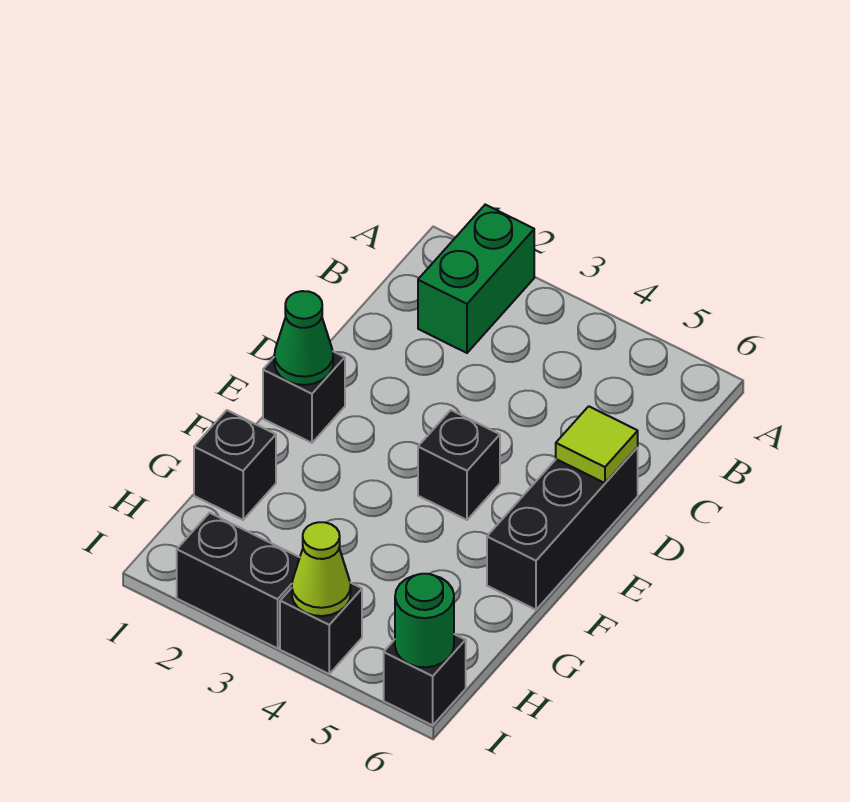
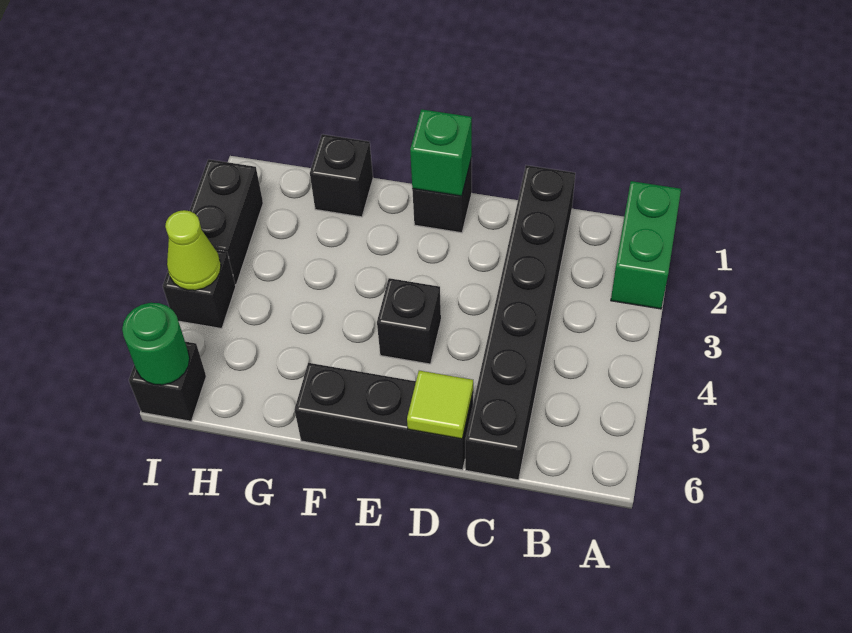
green brick A2:B2 level 1 -> green brick A1:A2 level 1
none -> black brick C1:C6 level 1
green cone E1 level 2 -> green brick E1 level 2

